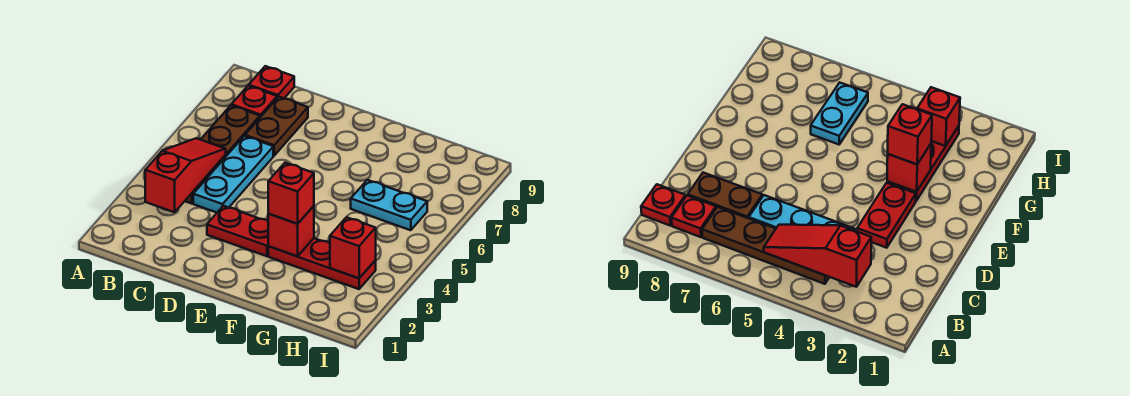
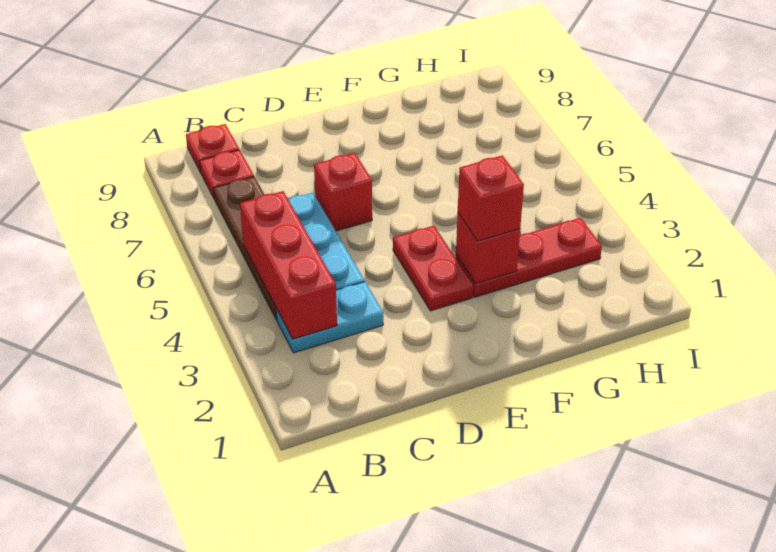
red slope B3:B5 level 2 top 3 -> red brick B3:B5 level 2
brown plate C7:C8 level 1 -> none
red plate D3:E3 level 1 -> red plate E3:E4 level 1
cyan plate G6:H6 level 1 -> cyan plate B3:C3 level 1
red brick H3 level 2 -> red brick D6 level 1

